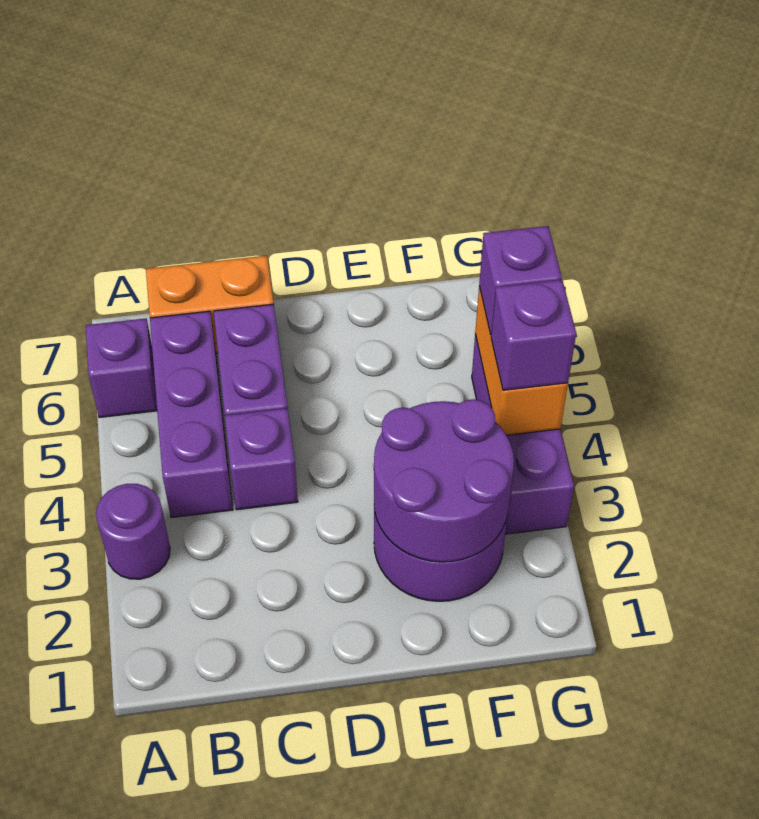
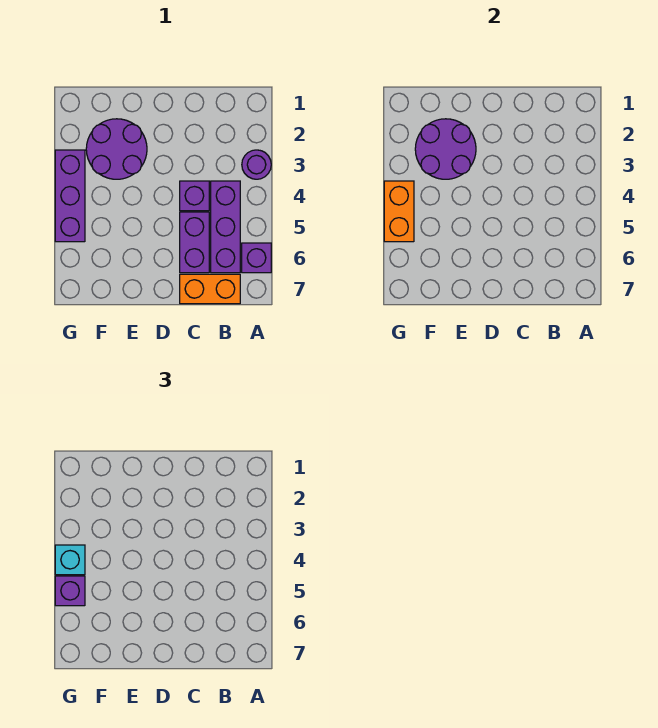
purple brick G4 level 3 -> cyan brick G4 level 3

